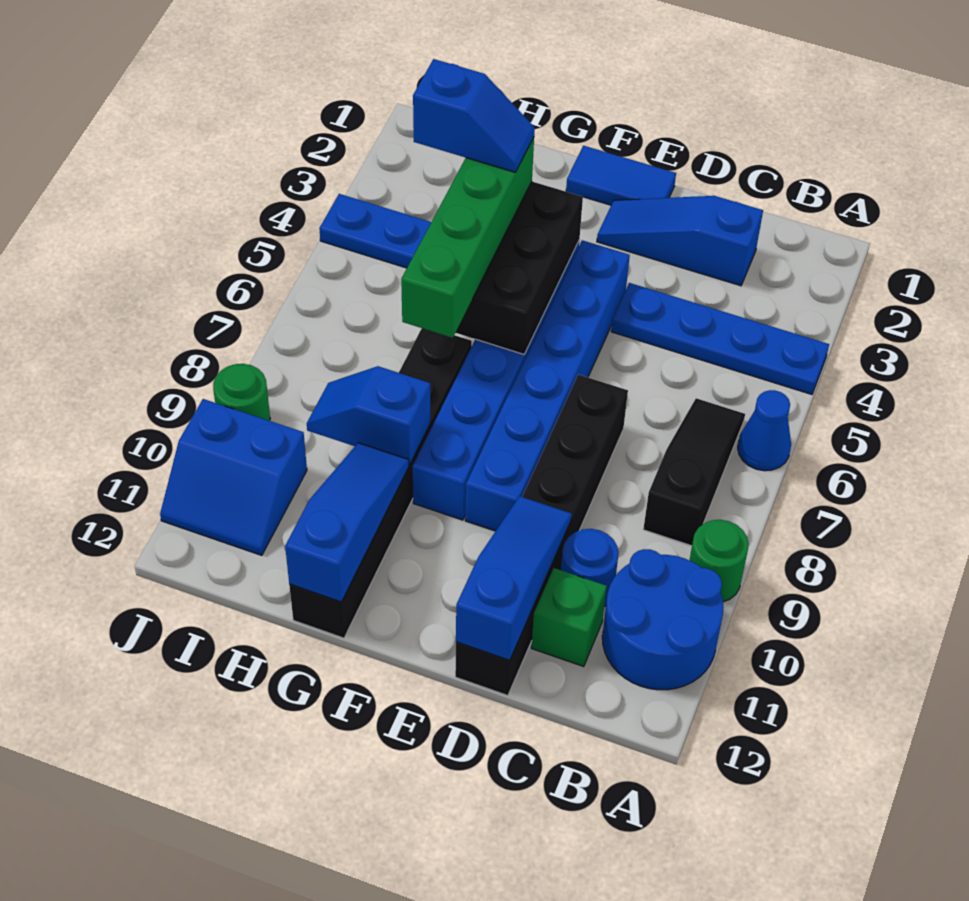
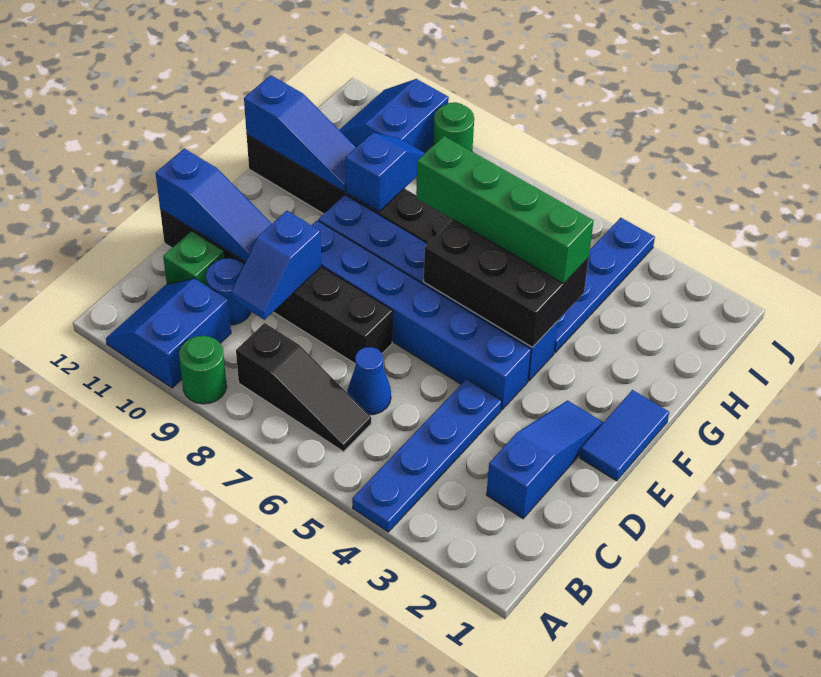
blue cone A6 level 1 -> blue cone C6 level 1
blue round brick A10:B11 level 1 -> blue slope A10:B11 level 1 top 10
blue slope G4:H4 level 4 top H -> blue slope C9:D9 level 2 top D

